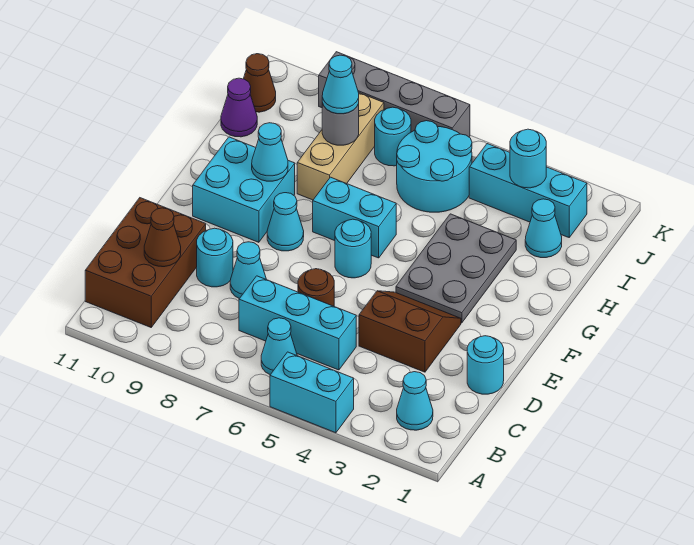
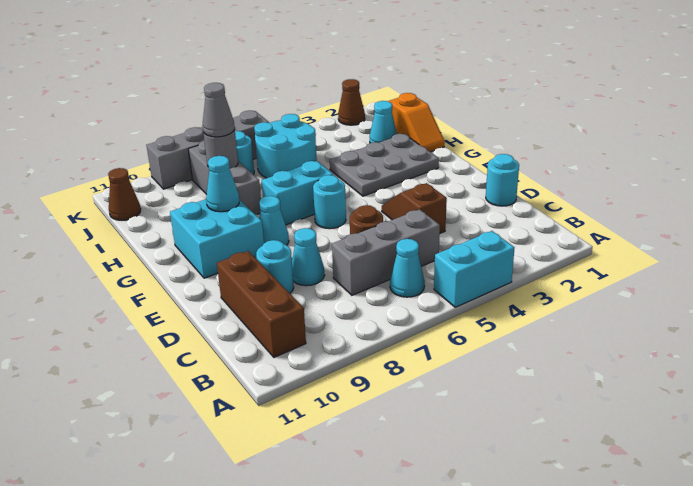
cyan cone B2 level 1 -> none
brown brick B10:D11 level 1 -> brown brick B10:D10 level 1
cyan brick C5:C7 level 1 -> grey brick C5:C7 level 1
brown cone C10 level 2 -> brown cone K2 level 1
brown slope D3:E4 level 1 top D -> brown slope D4:E4 level 1 top D
grey plate F3:H4 level 1 -> grey plate G2:H4 level 1
none -> orange slope H1:I1 level 1 top I
tan brick H8:J8 level 1 -> grey brick H8:J8 level 1
cyan cone I8 level 3 -> grey cone I8 level 3
purple cone I11 level 1 -> none
cyan brick J2:J4 level 1 -> none
cyan round brick J3 level 2 -> none

